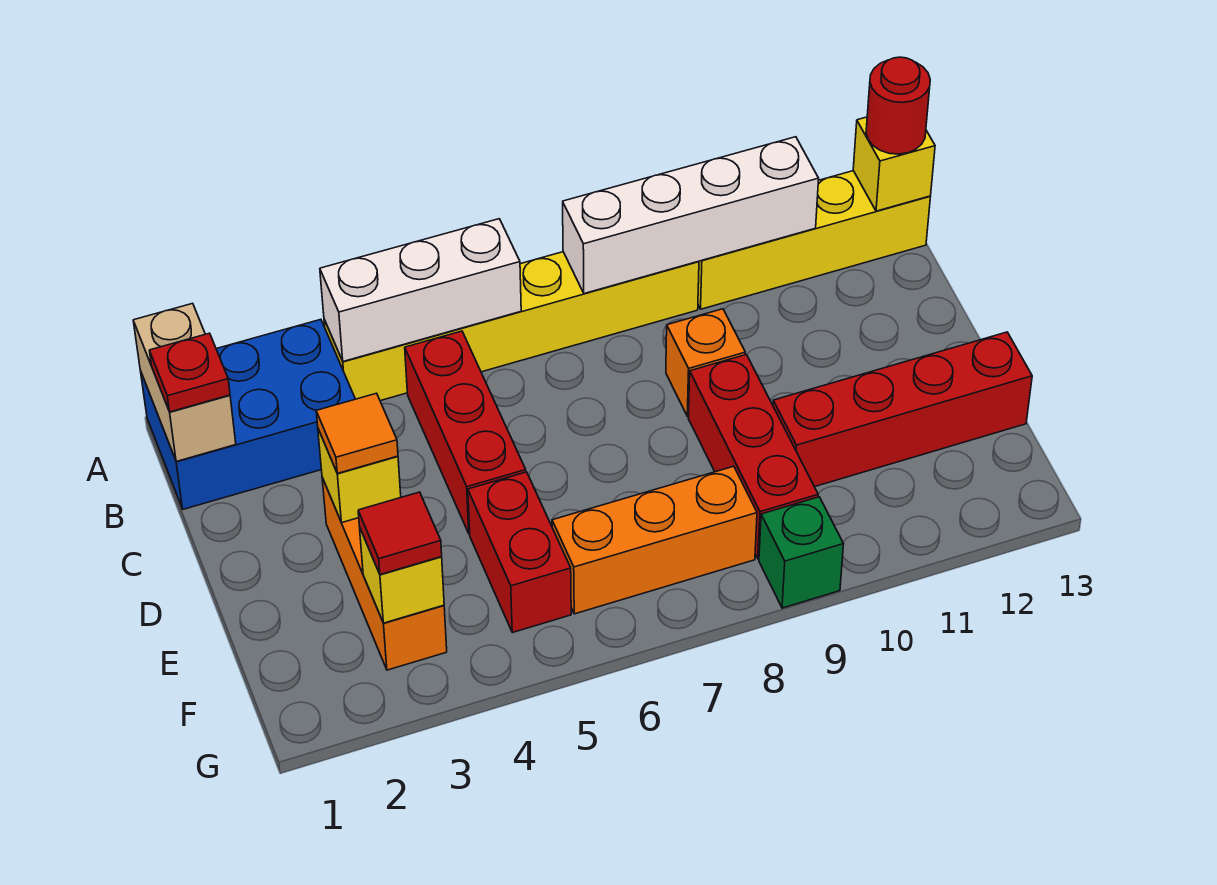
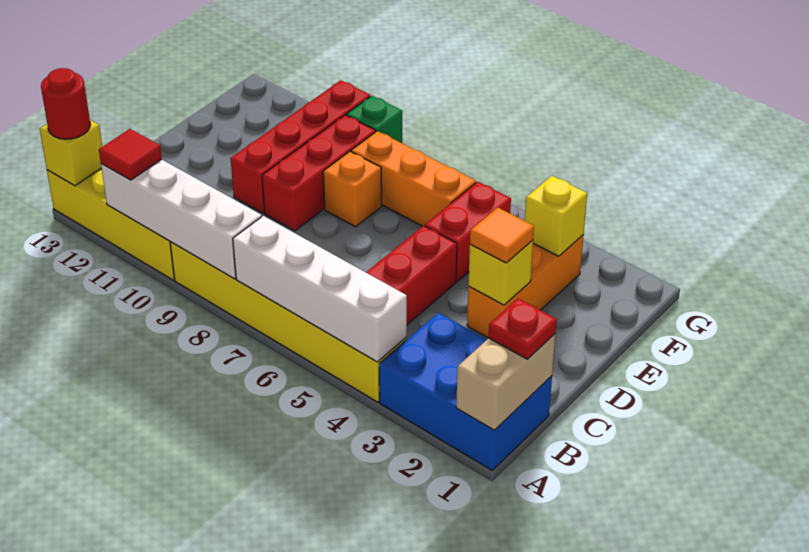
white brick A4:A6 level 2 -> white brick A4:A7 level 2
orange brick C9 level 1 -> orange brick E8 level 1
red brick E10:E13 level 1 -> red brick D10:G10 level 1
red tile F3 level 3 -> red tile A11 level 3

